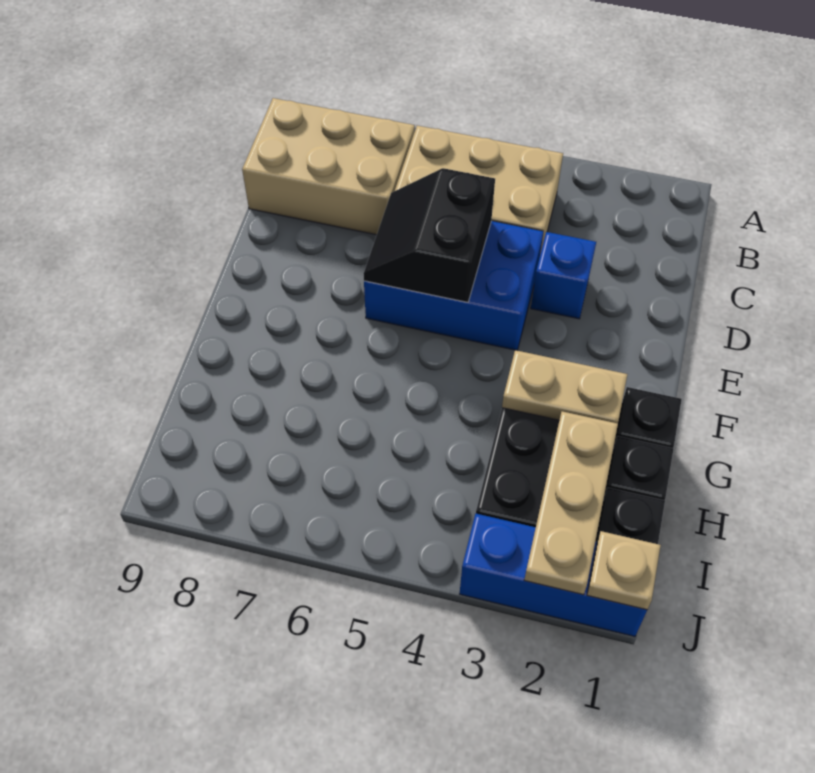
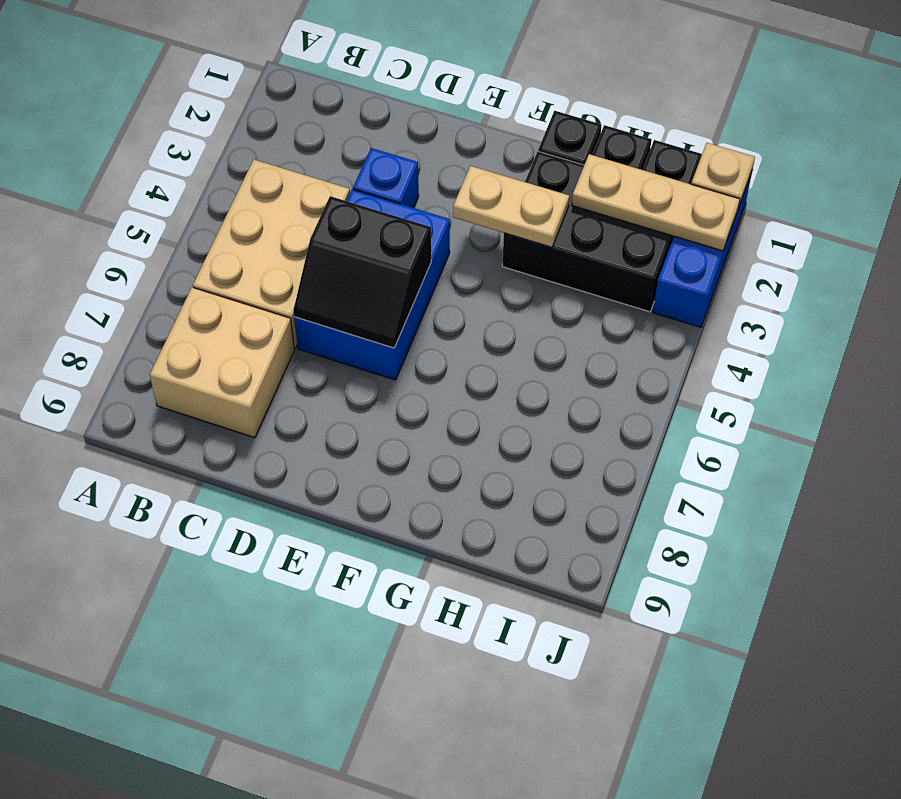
tan brick B7:C9 level 1 -> tan brick B7:C8 level 1
tan plate G2:G3 level 2 -> tan plate F3:G3 level 2

